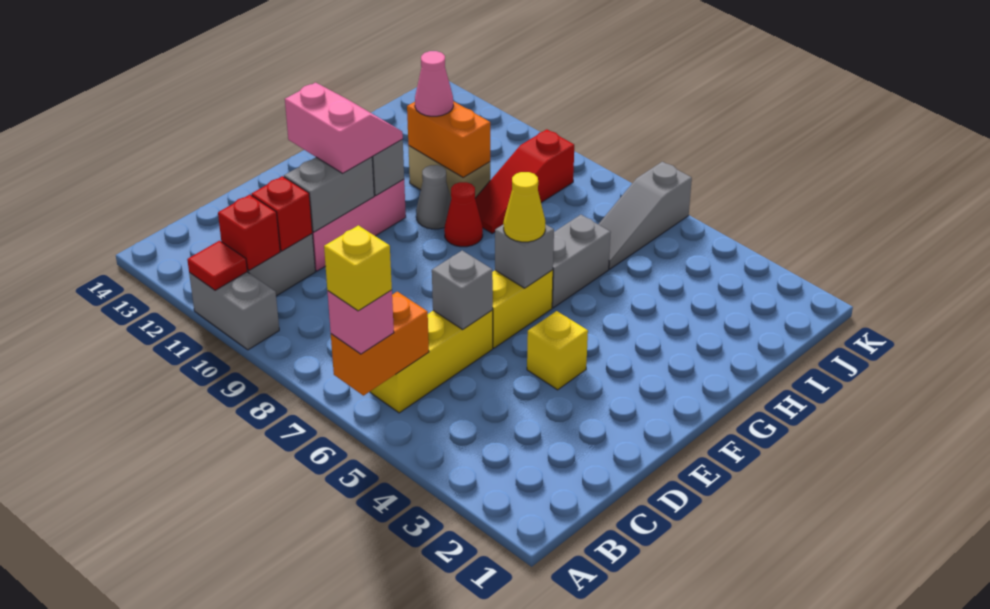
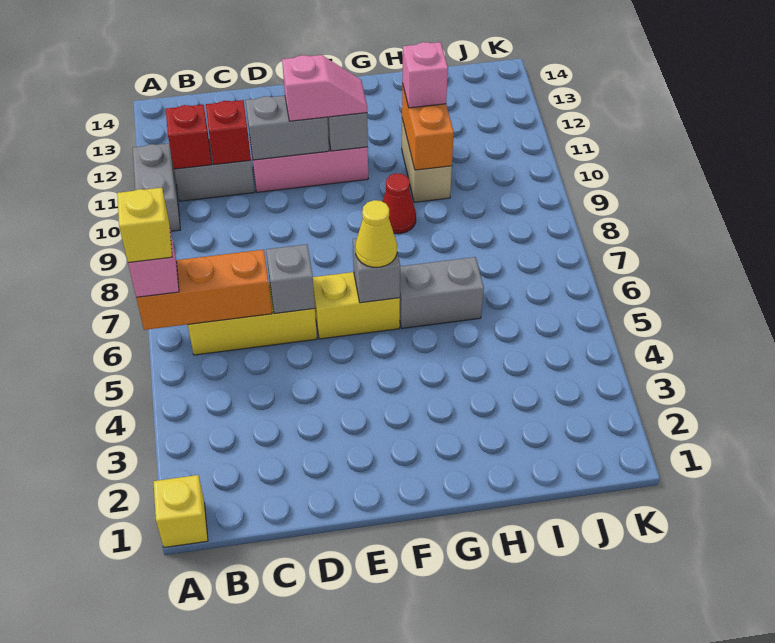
orange brick A6:B6 level 2 -> orange brick A6:C6 level 2
red tile A11 level 2 -> none
yellow brick E4 level 1 -> yellow brick A1 level 1
pink slope E11:F12 level 3 top E -> pink slope E11:F11 level 3 top E
grey cone G10 level 1 -> none
red slope H9:J9 level 1 top J -> none
pink cone H11 level 3 -> pink brick H11 level 3
grey slope I6:K6 level 1 top K -> none

